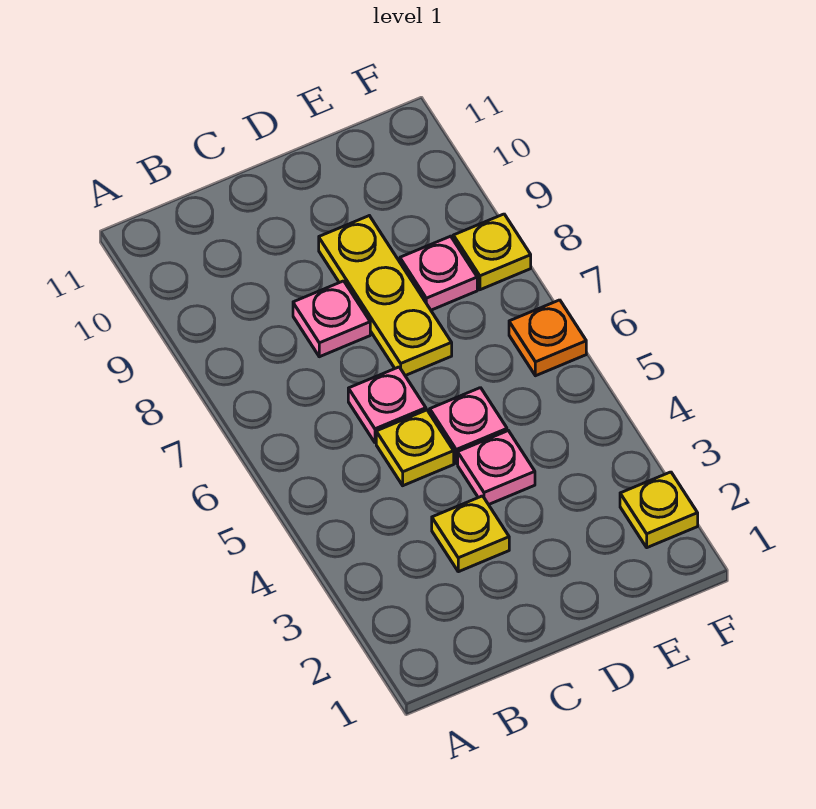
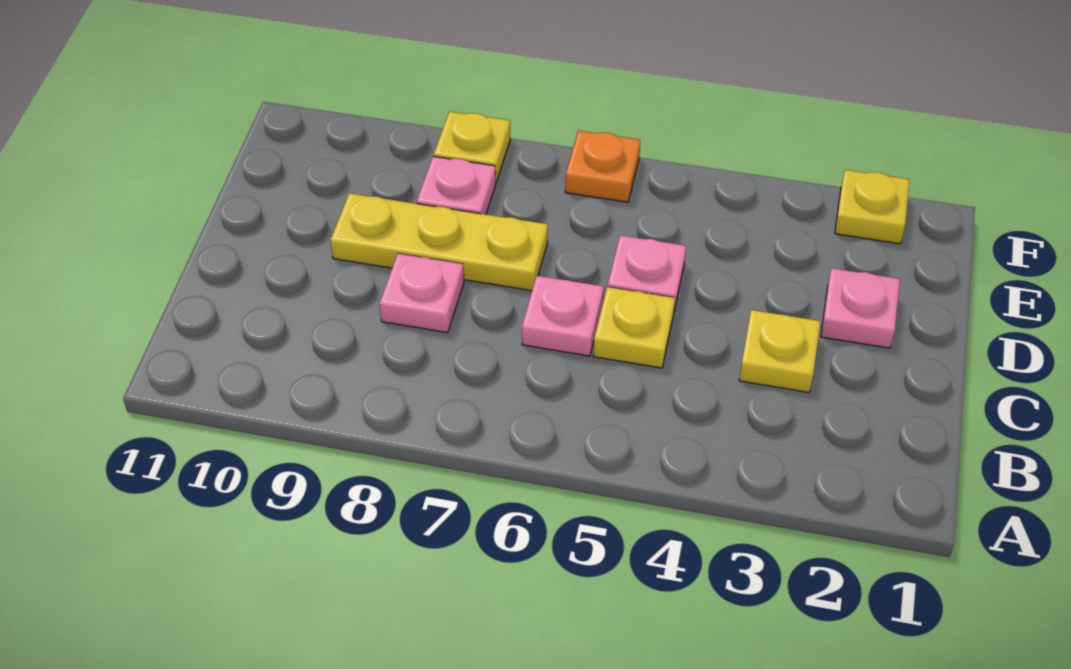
pink plate D4 level 1 -> pink plate D2 level 1

